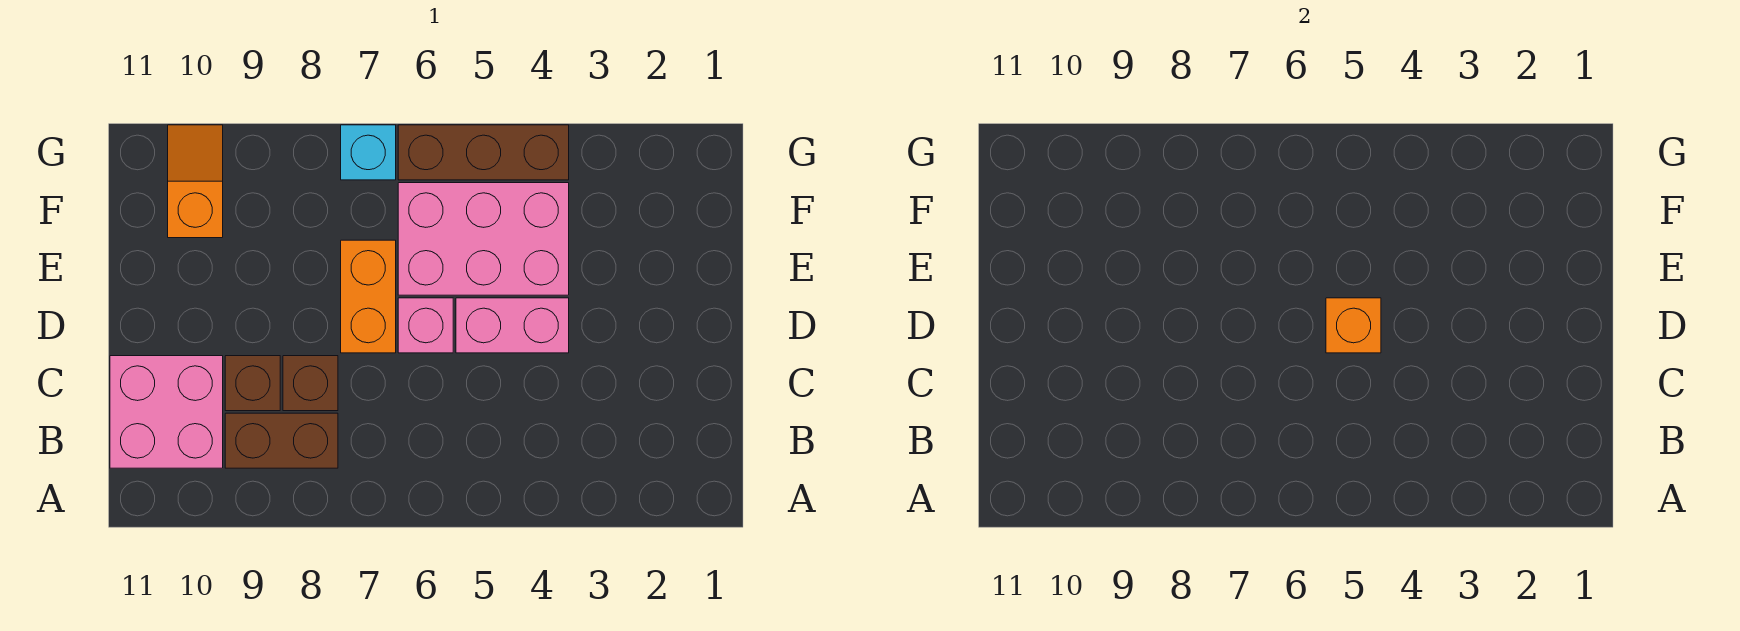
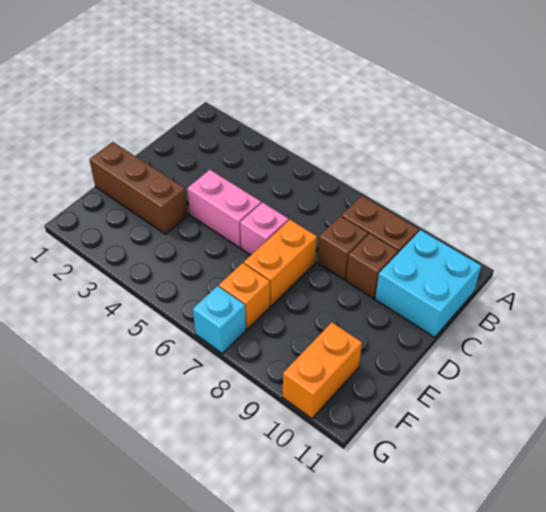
pink brick B10:C11 level 1 -> cyan brick B10:C11 level 1
orange brick D5 level 2 -> orange brick F7 level 1
pink brick E4:F6 level 1 -> none
orange slope F10:G10 level 1 top F -> orange brick F10:G10 level 1
brown brick G4:G6 level 1 -> brown brick E1:E3 level 1

